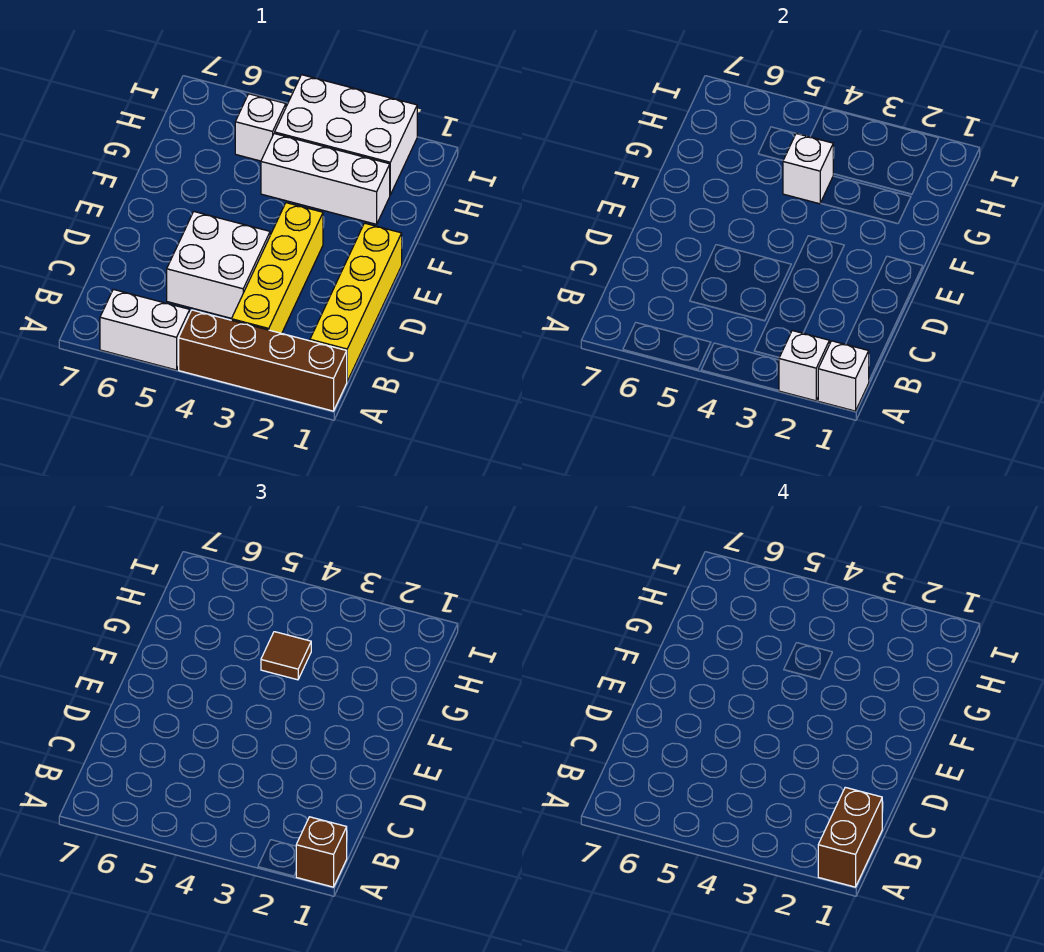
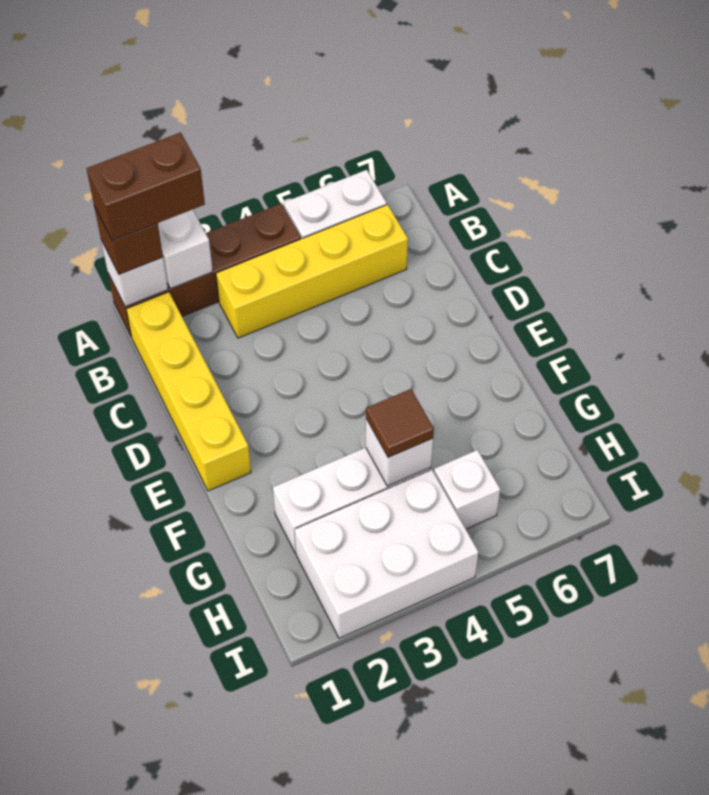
brown brick A1:B1 level 4 -> brown brick A1:A2 level 4
yellow brick B3:E3 level 1 -> yellow brick B3:B6 level 1
white brick C4:D5 level 1 -> none

